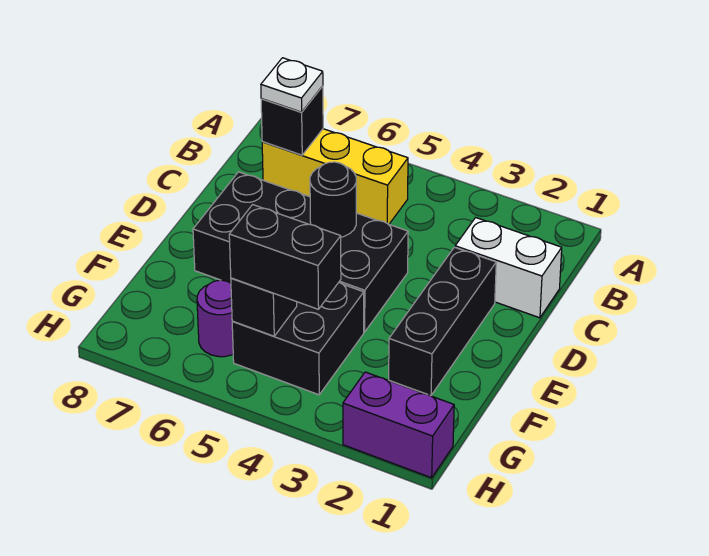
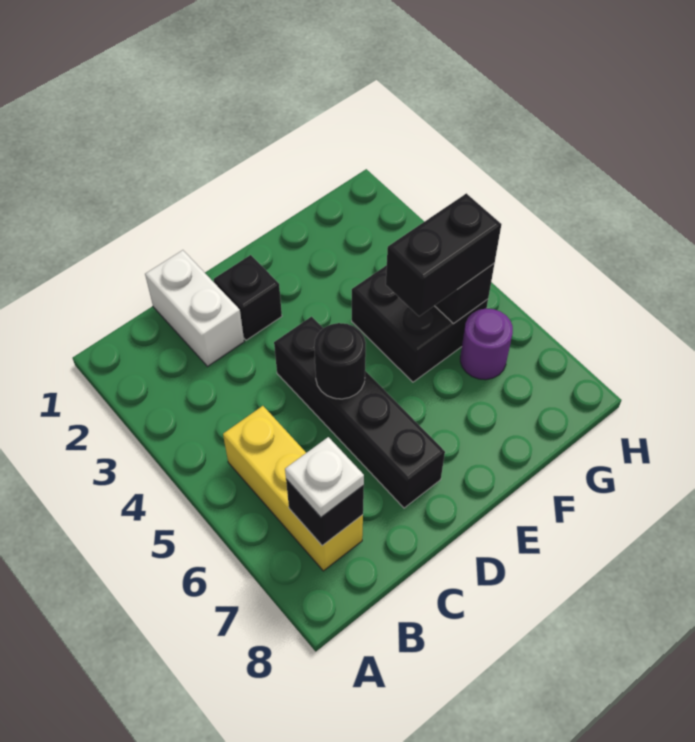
black brick D2:F2 level 1 -> black brick D2 level 1
black brick D4:E7 level 1 -> black brick D4:D7 level 1
black brick G4:G5 level 3 -> black brick F5:G5 level 3
purple brick H1:H2 level 1 -> none

